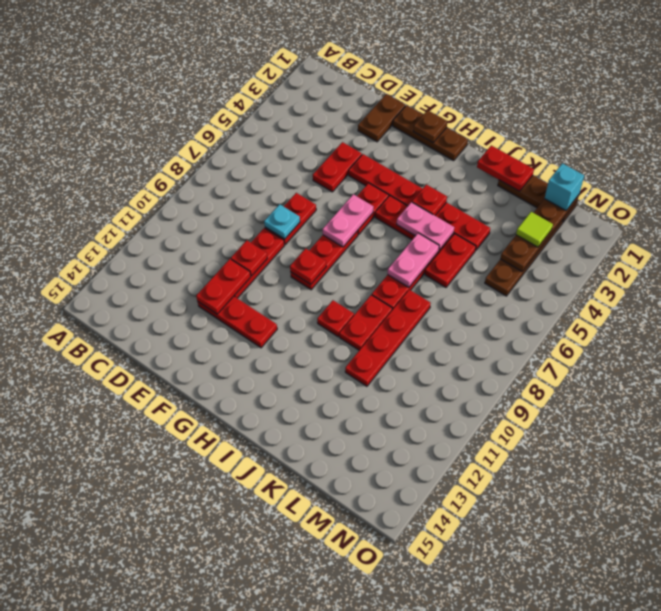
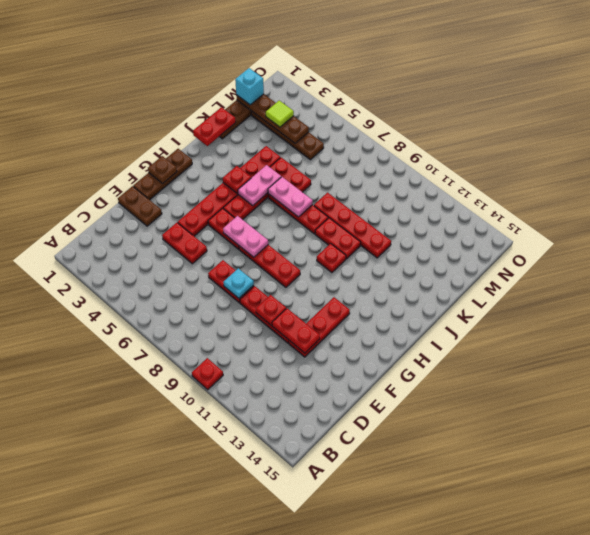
red plate G9 level 2 -> red plate A10 level 1

